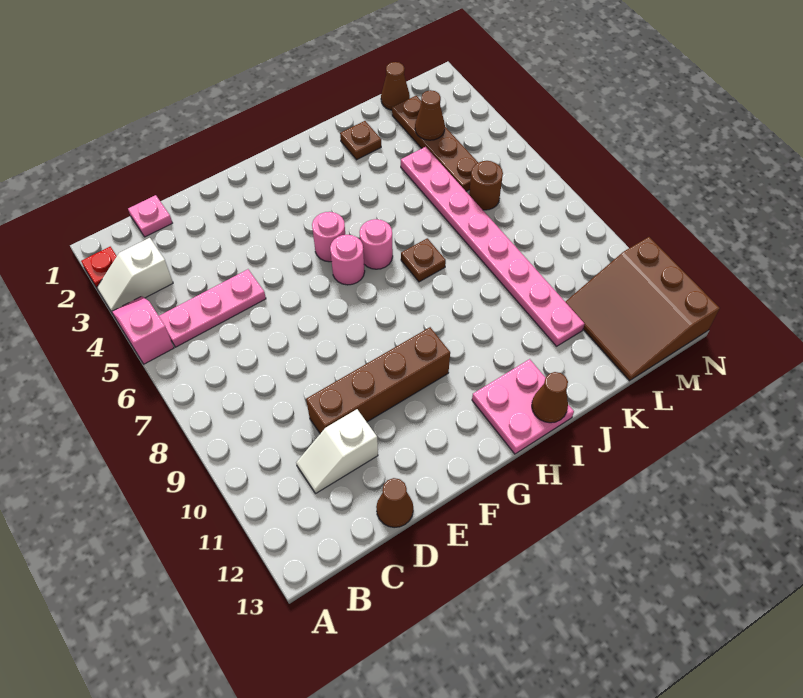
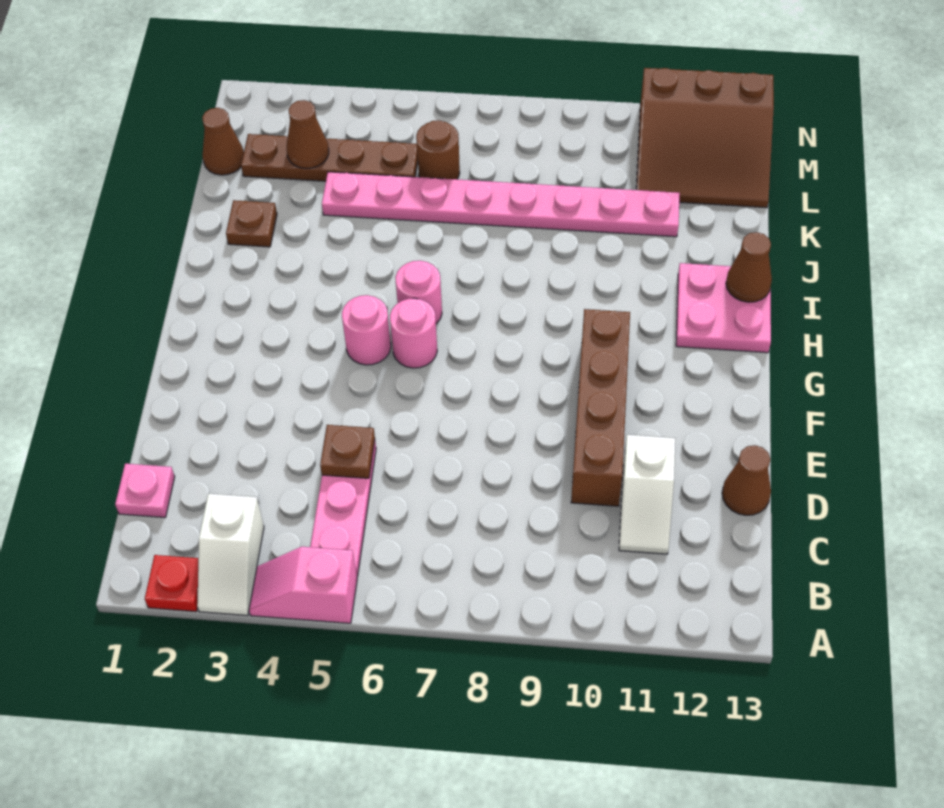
brown plate I7 level 1 -> brown plate D5 level 2

